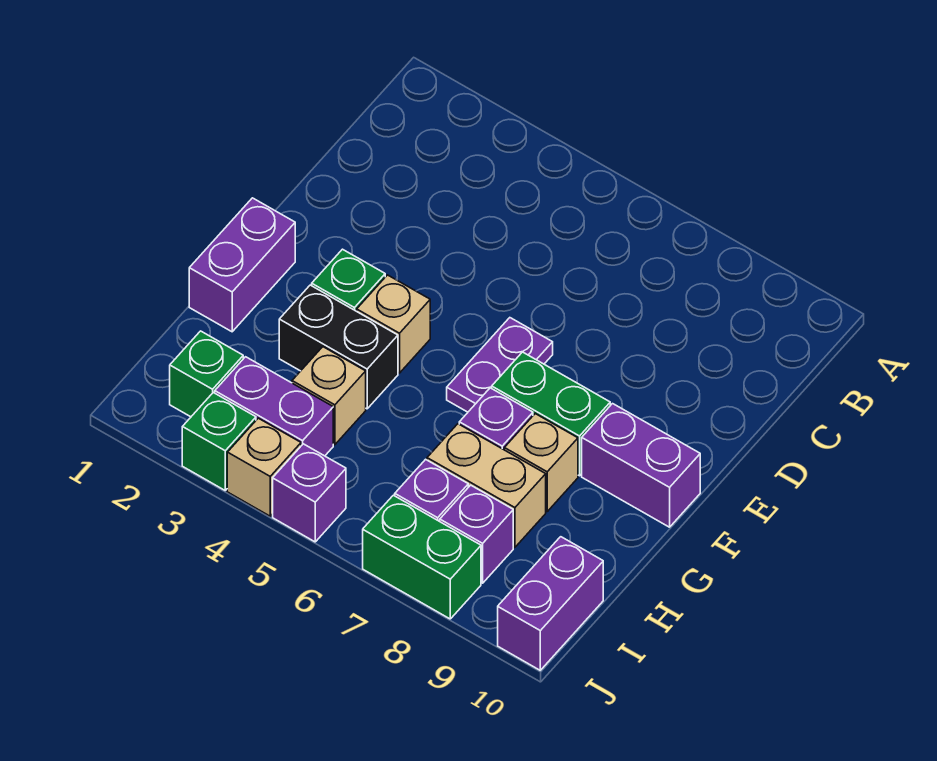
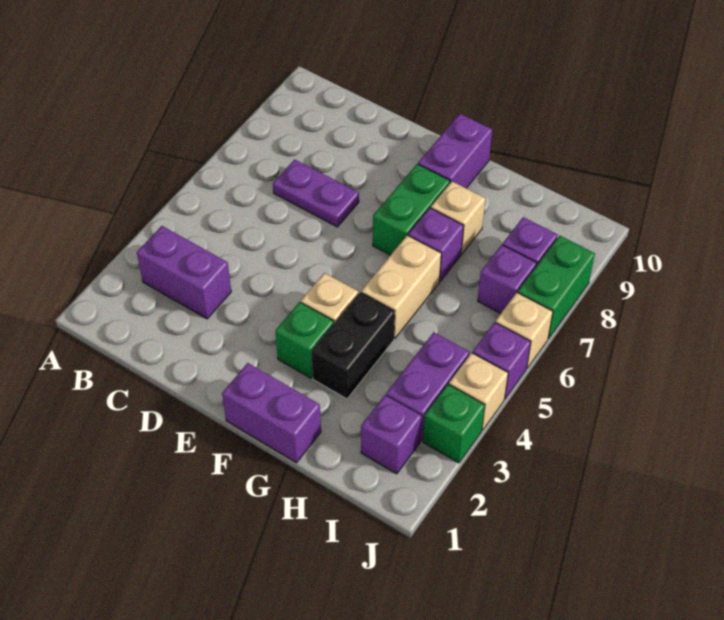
purple plate E6:F6 level 1 -> purple plate C7:D7 level 1
tan brick H4 level 1 -> tan brick J6 level 1
tan brick H7:H8 level 1 -> tan brick G5:G6 level 1
green brick I2 level 1 -> purple brick I2 level 1
purple brick I10:J10 level 1 -> purple brick B3:C3 level 1

